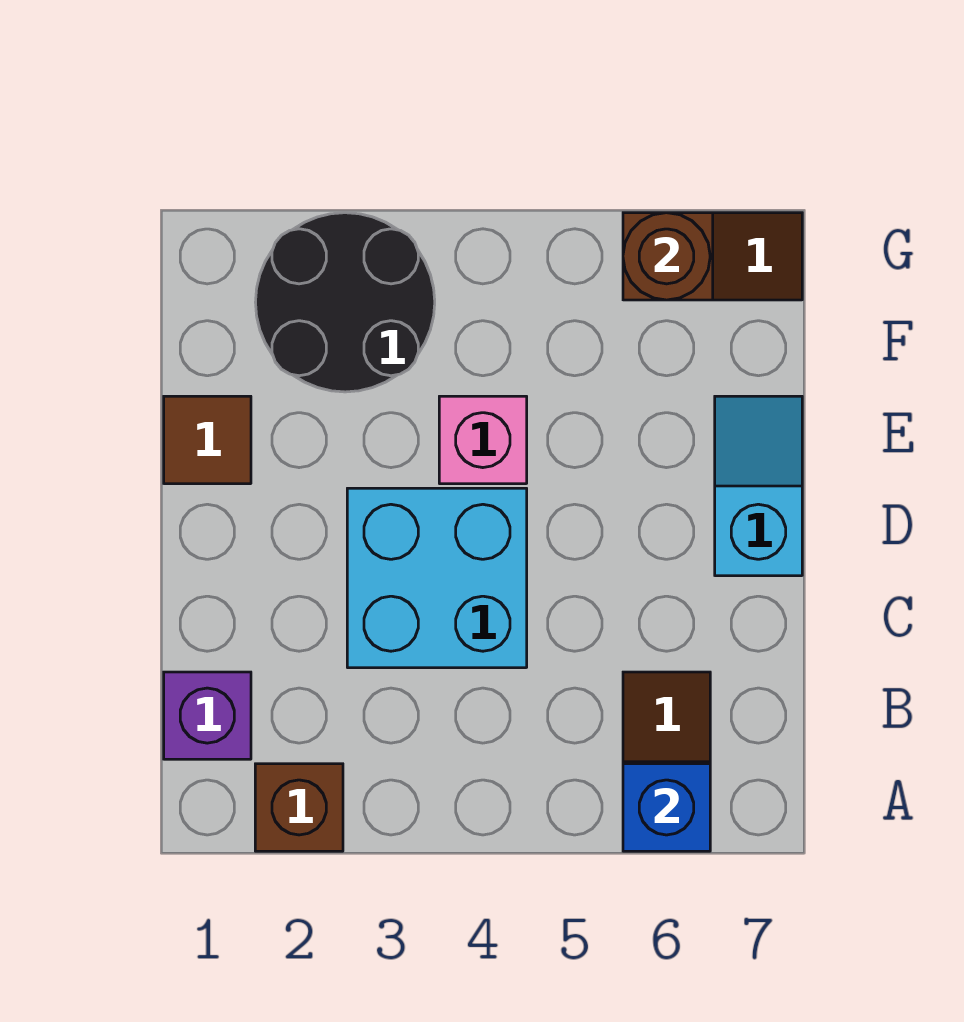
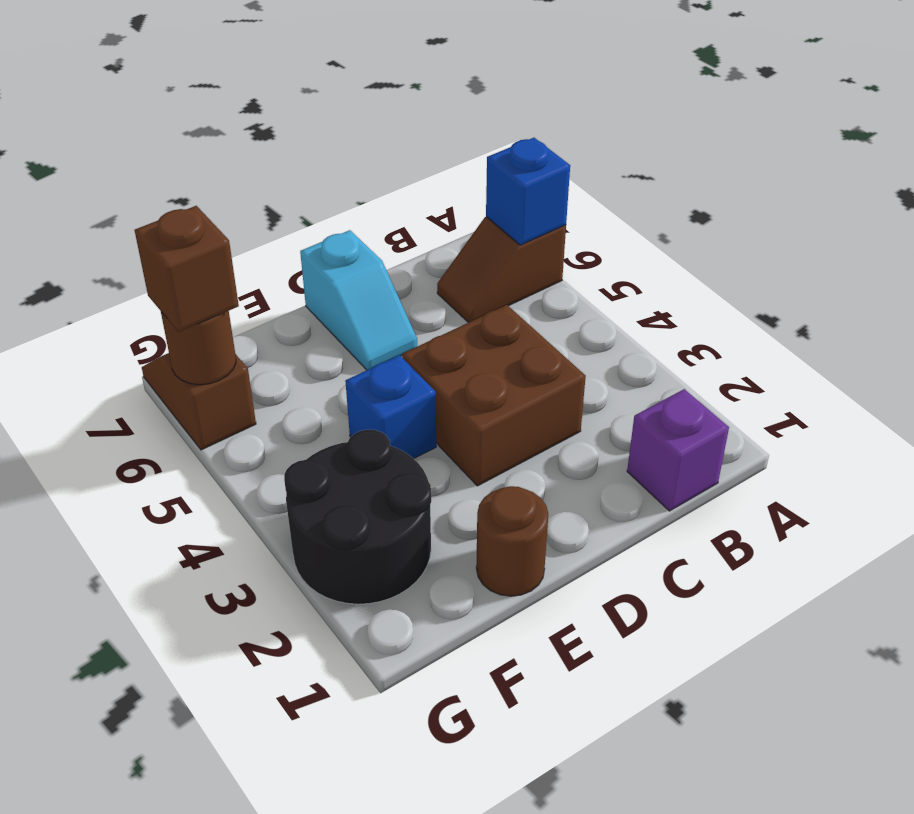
brown brick A2 level 1 -> brown brick G6 level 3
cyan brick C3:D4 level 1 -> brown brick C3:D4 level 1
cyan slope D7:E7 level 1 top D -> cyan slope D6:D7 level 1 top 7
brown tile E1 level 1 -> brown round brick E1 level 1
pink brick E4 level 1 -> blue brick E4 level 1

